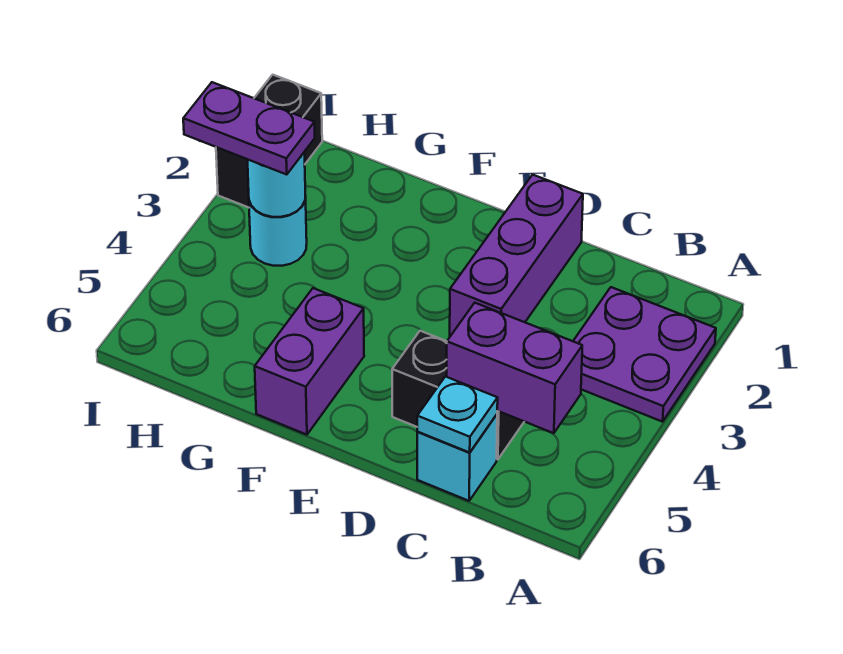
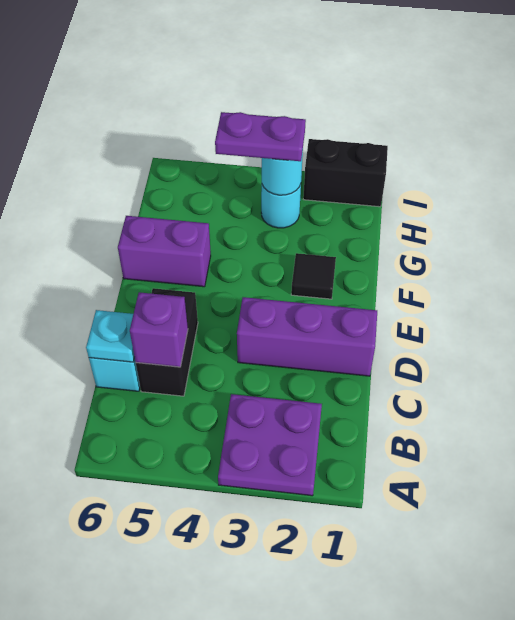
purple brick B5:C5 level 2 -> purple brick C5 level 2
none -> black tile F2 level 1
purple plate H3:I3 level 3 -> purple plate H3:H4 level 3

